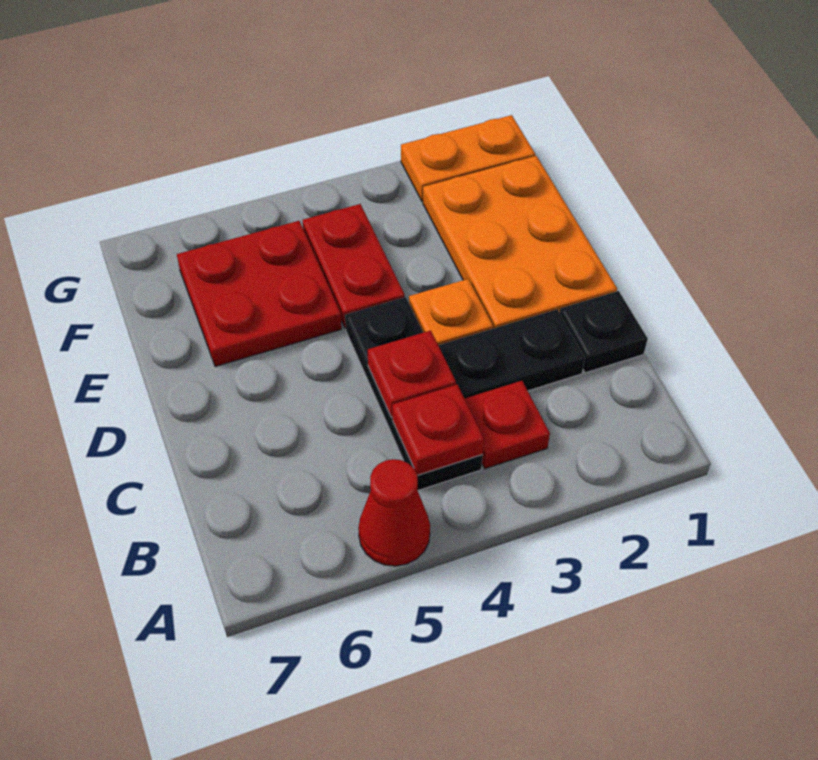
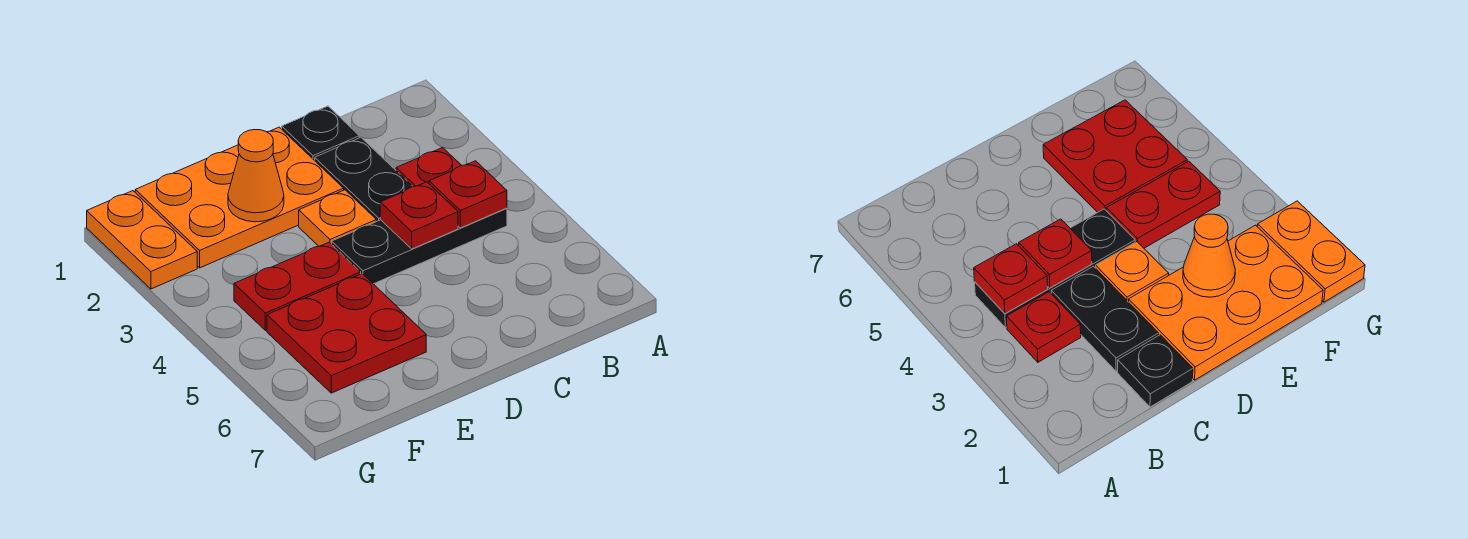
red cone A5 level 1 -> none
none -> orange cone E2 level 2

